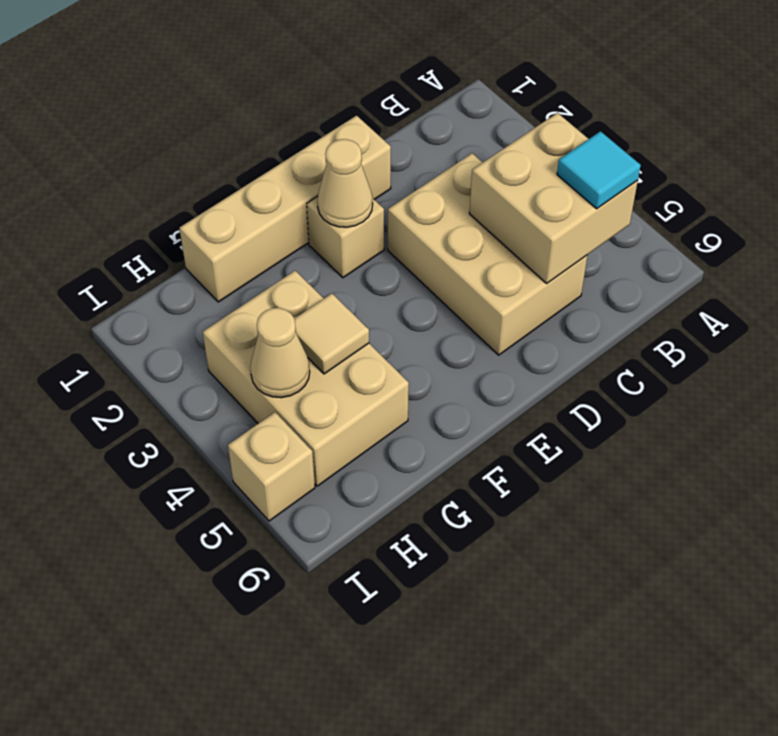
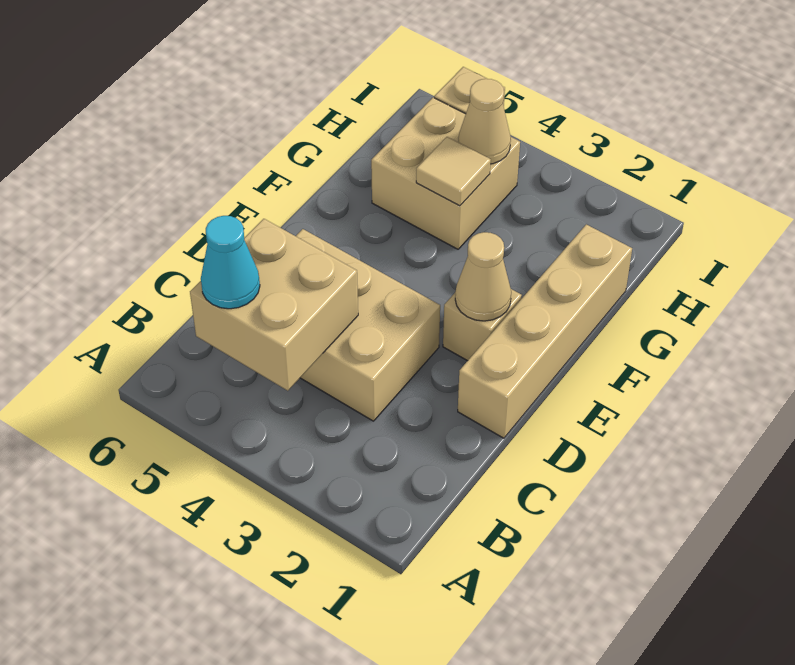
cyan tile B5 level 3 -> cyan cone B5 level 3
tan brick G3:H5 level 1 -> tan brick G4:H5 level 1

